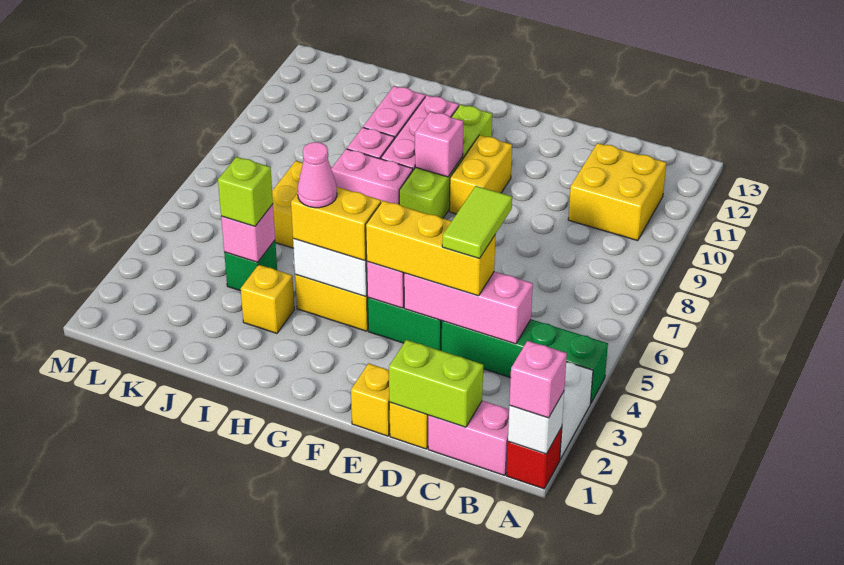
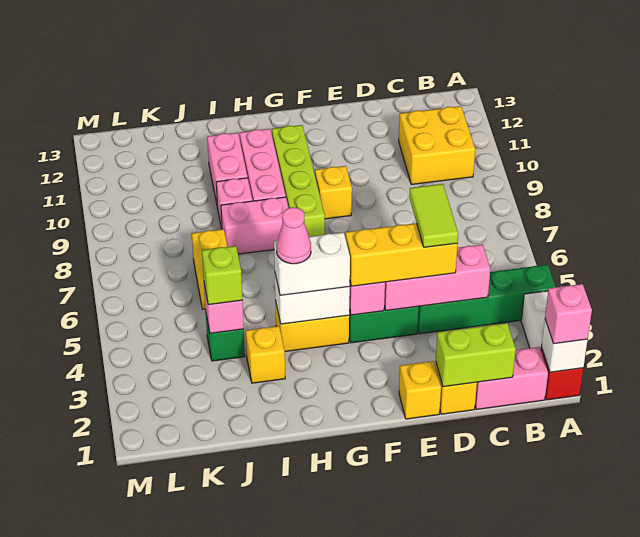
yellow brick F9:F10 level 1 -> yellow brick F9 level 1
yellow brick G4:H4 level 3 -> white brick G4:H4 level 3
pink brick G9 level 2 -> none

